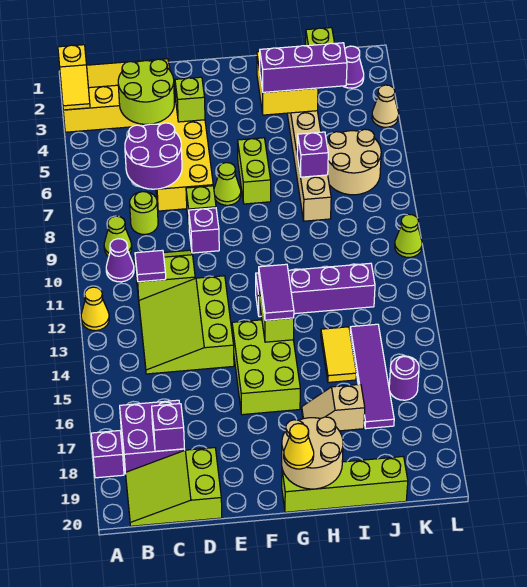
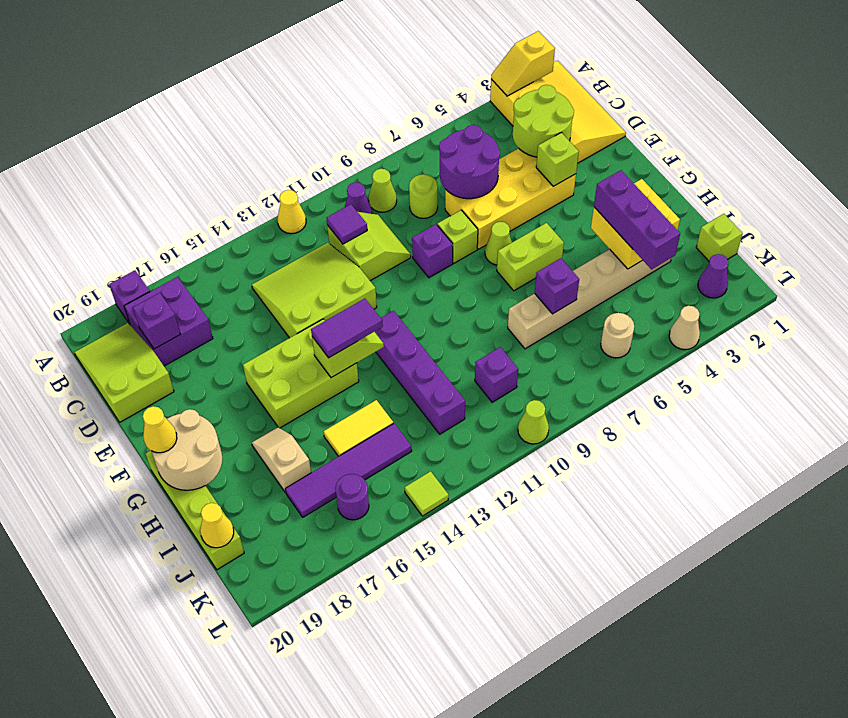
tan round brick J6:K7 level 1 -> tan round brick K6 level 1
none -> purple brick J10 level 1
none -> yellow cone J20 level 2
none -> lime tile L14 level 1

